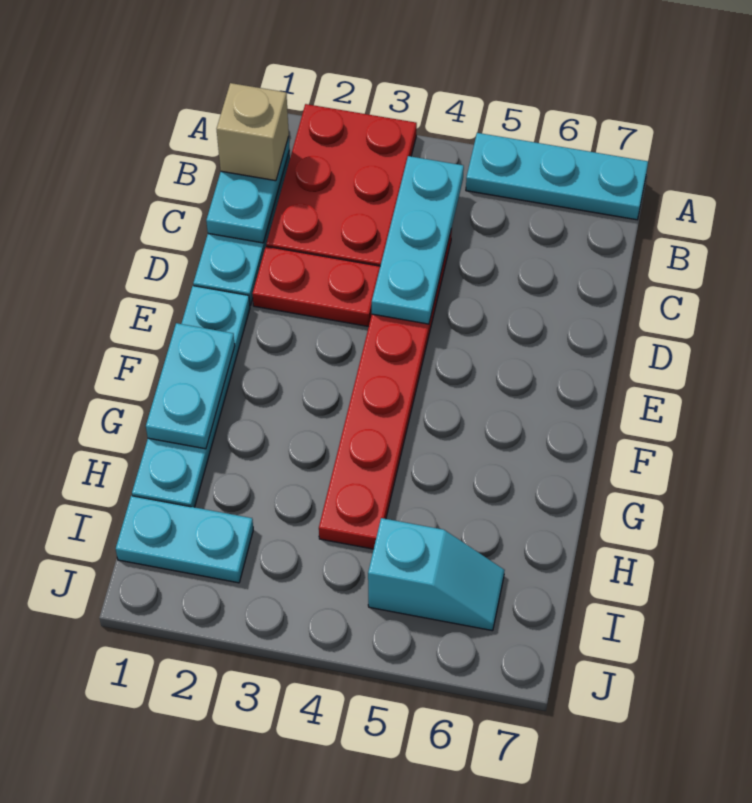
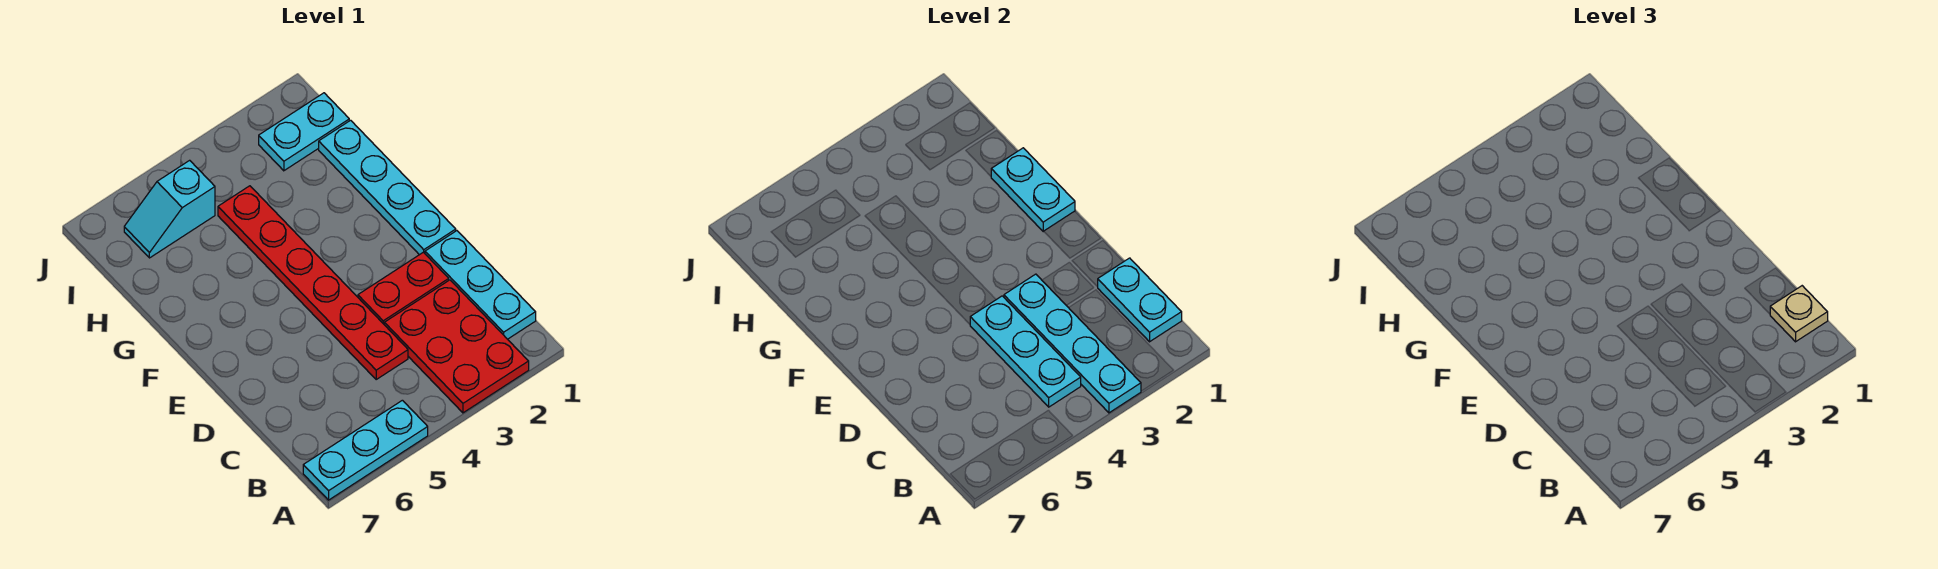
none -> cyan plate A3:D3 level 2
tan brick B1 level 3 -> tan plate B1 level 3

